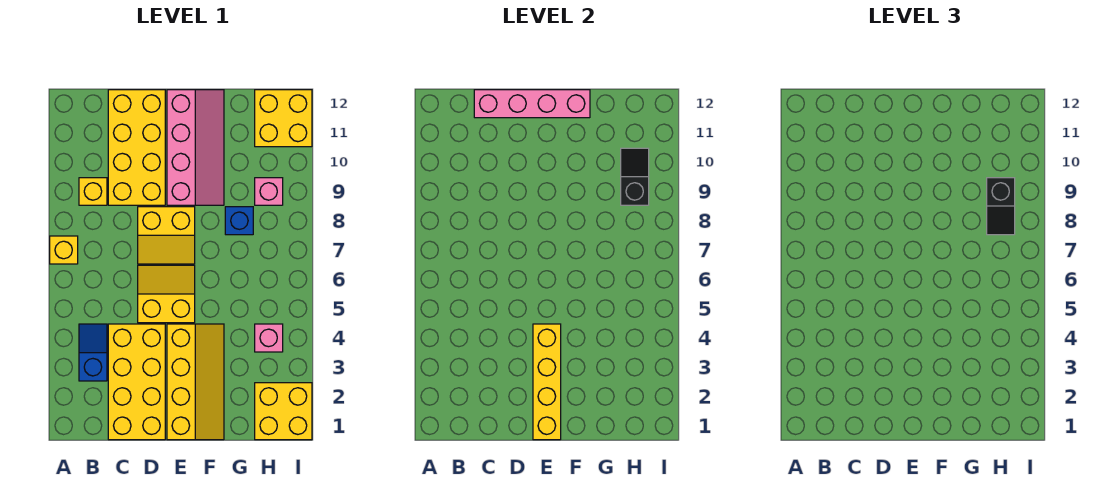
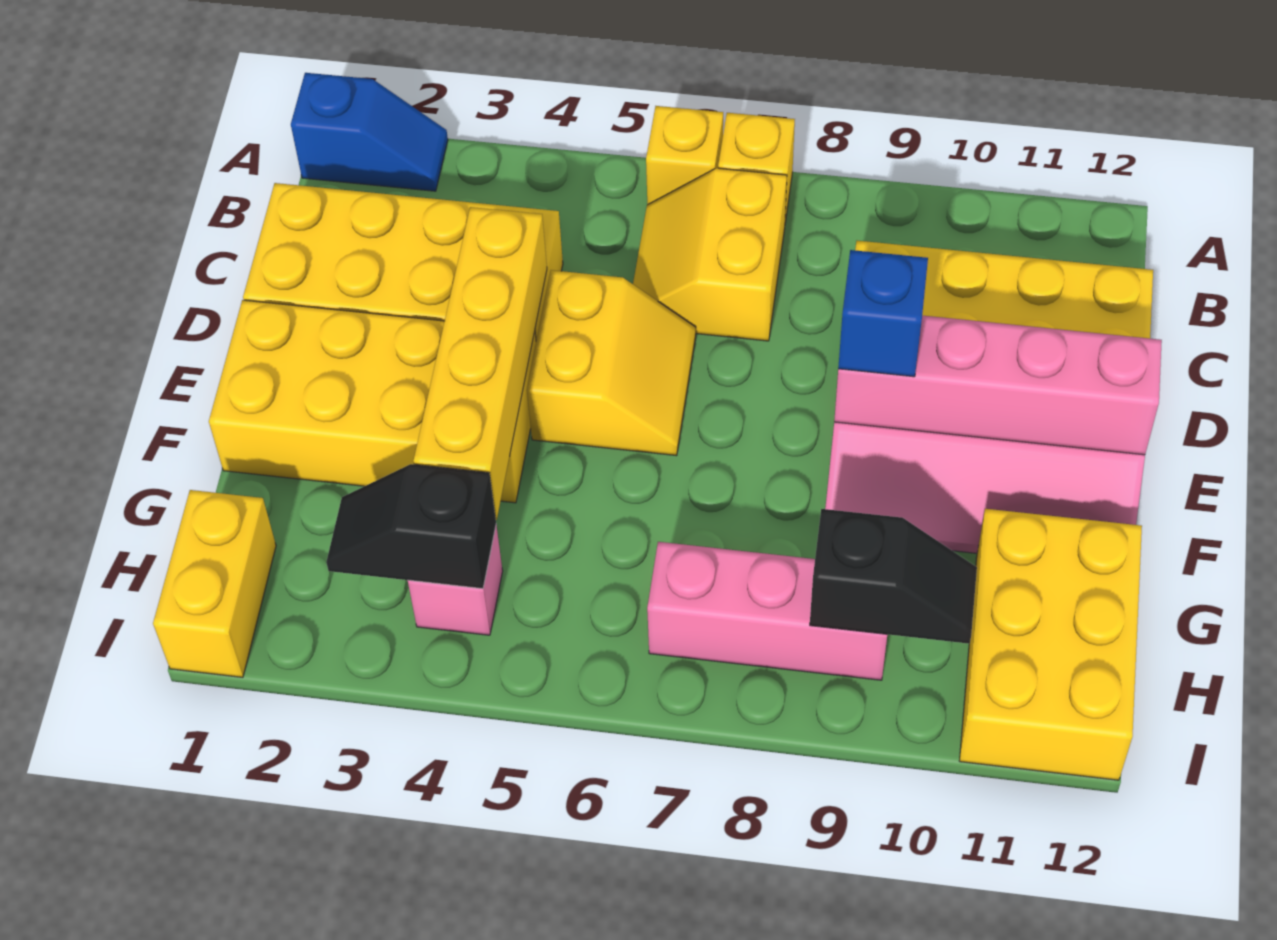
blue slope B3:B4 level 1 top 3 -> blue slope A1:A2 level 1 top 1
yellow brick B9 level 1 -> yellow brick A6 level 1
pink brick C12:F12 level 2 -> pink brick E9:E12 level 2
yellow slope D7:E8 level 1 top 8 -> yellow slope B6:C7 level 1 top 7
yellow slope E1:F4 level 1 top E -> yellow brick E1:F4 level 1
yellow brick E1:E4 level 2 -> yellow brick D4:G4 level 2
blue brick G8 level 1 -> blue brick E9 level 3
yellow brick H1:I2 level 1 -> yellow brick H1:I1 level 1
black slope H8:H9 level 3 top 9 -> black slope H3:H4 level 2 top 4
pink brick H9 level 1 -> pink brick H7:H9 level 1
yellow brick H11:I12 level 1 -> yellow brick G11:I12 level 1

